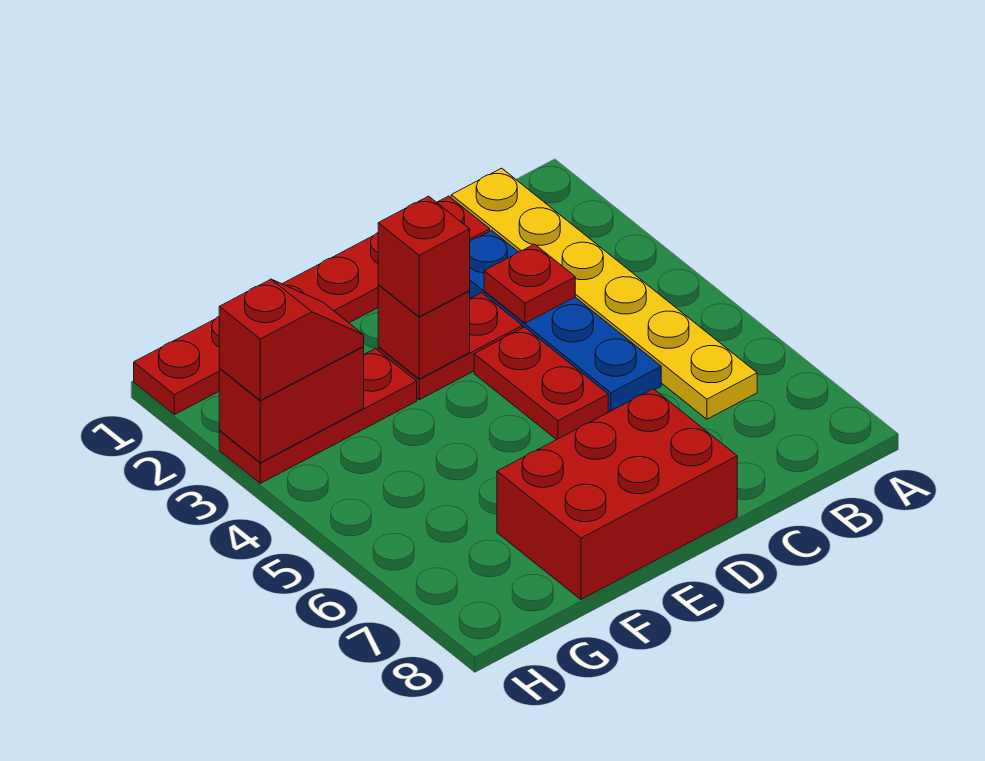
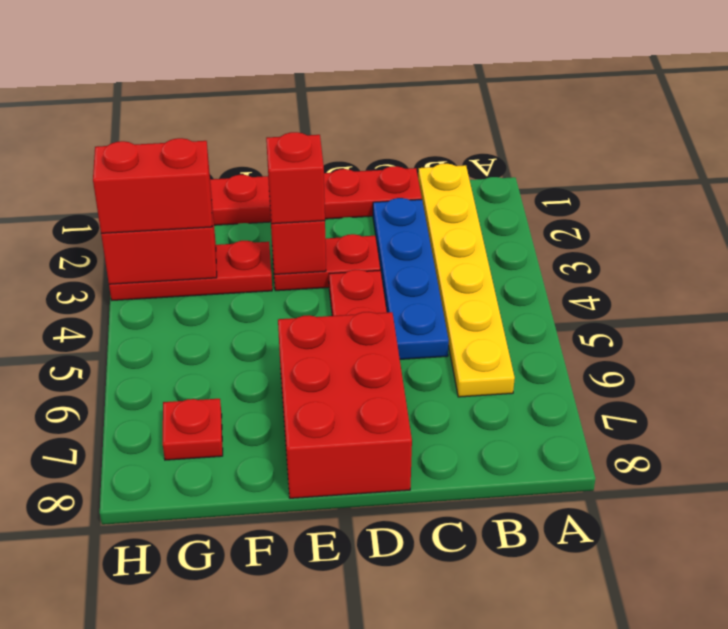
red plate C3 level 2 -> red plate G7 level 1
red brick D7:F8 level 1 -> red brick D6:E8 level 1
red slope G3:H3 level 3 top H -> red brick G3:H3 level 3

